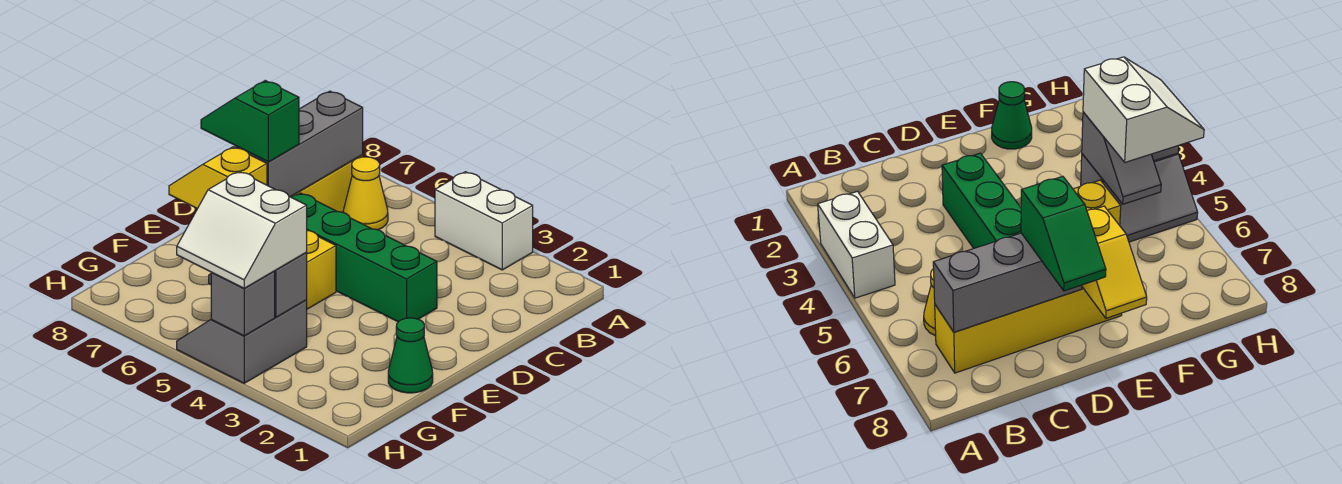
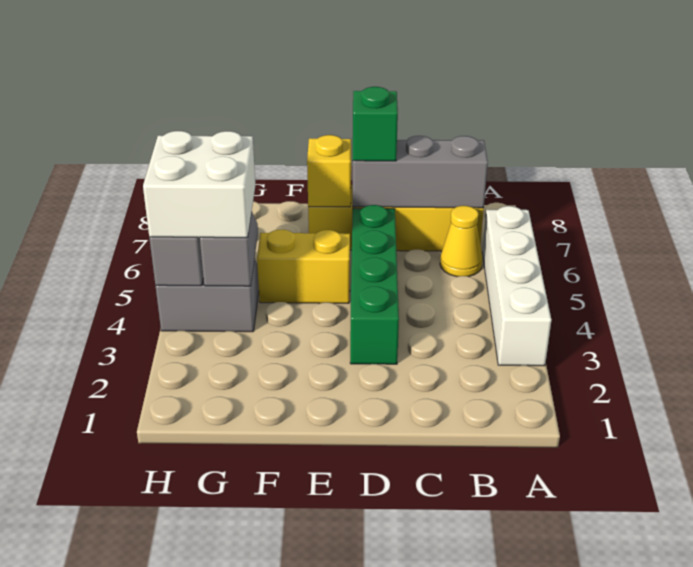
white brick A3:A4 level 1 -> white brick A3:A6 level 1
green cone F1 level 1 -> none
white slope G4:H5 level 3 top G -> white brick G4:H5 level 3

